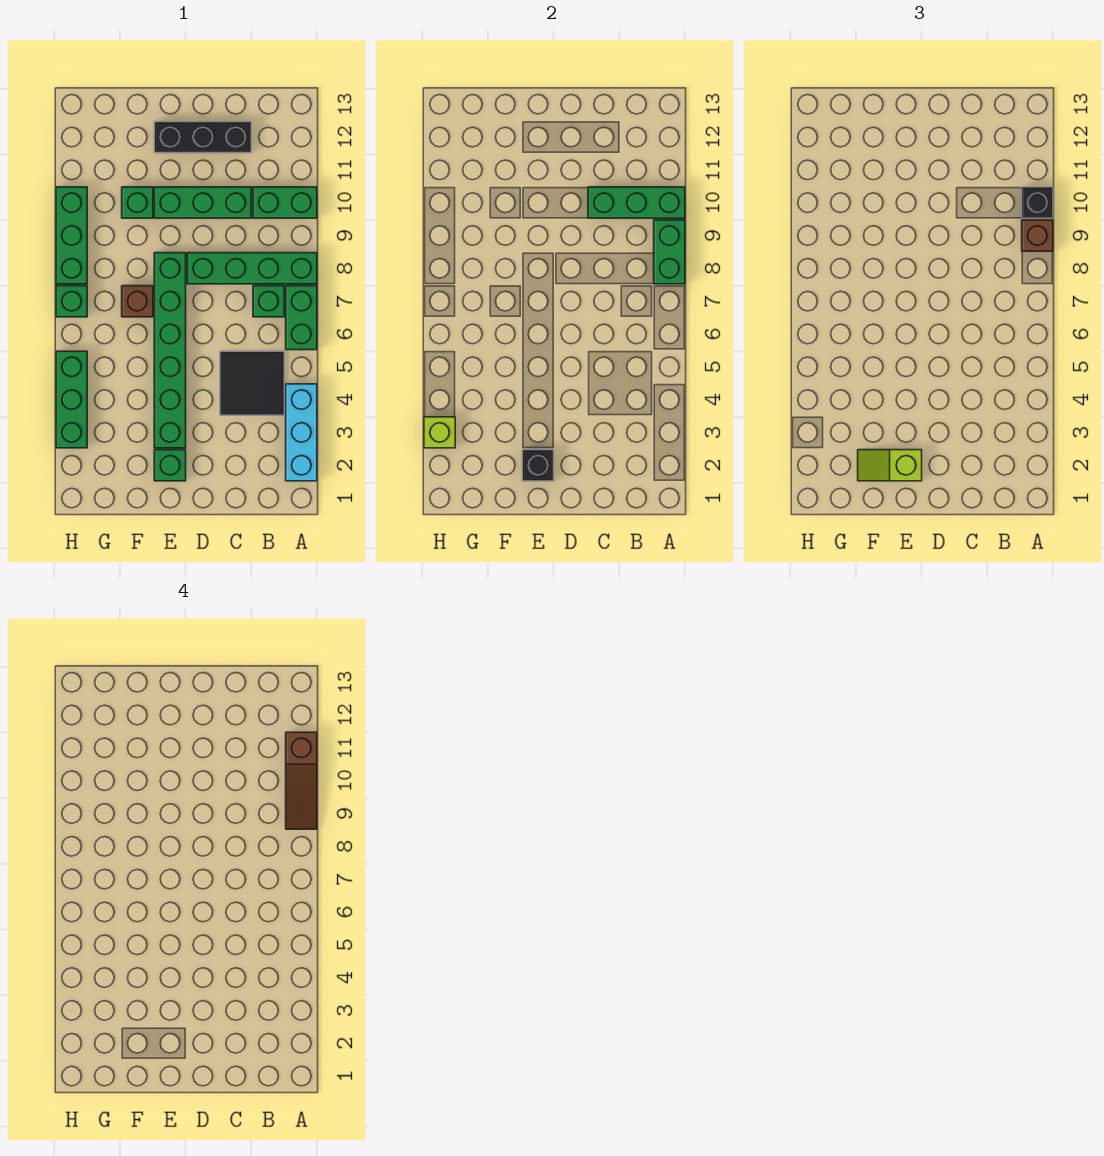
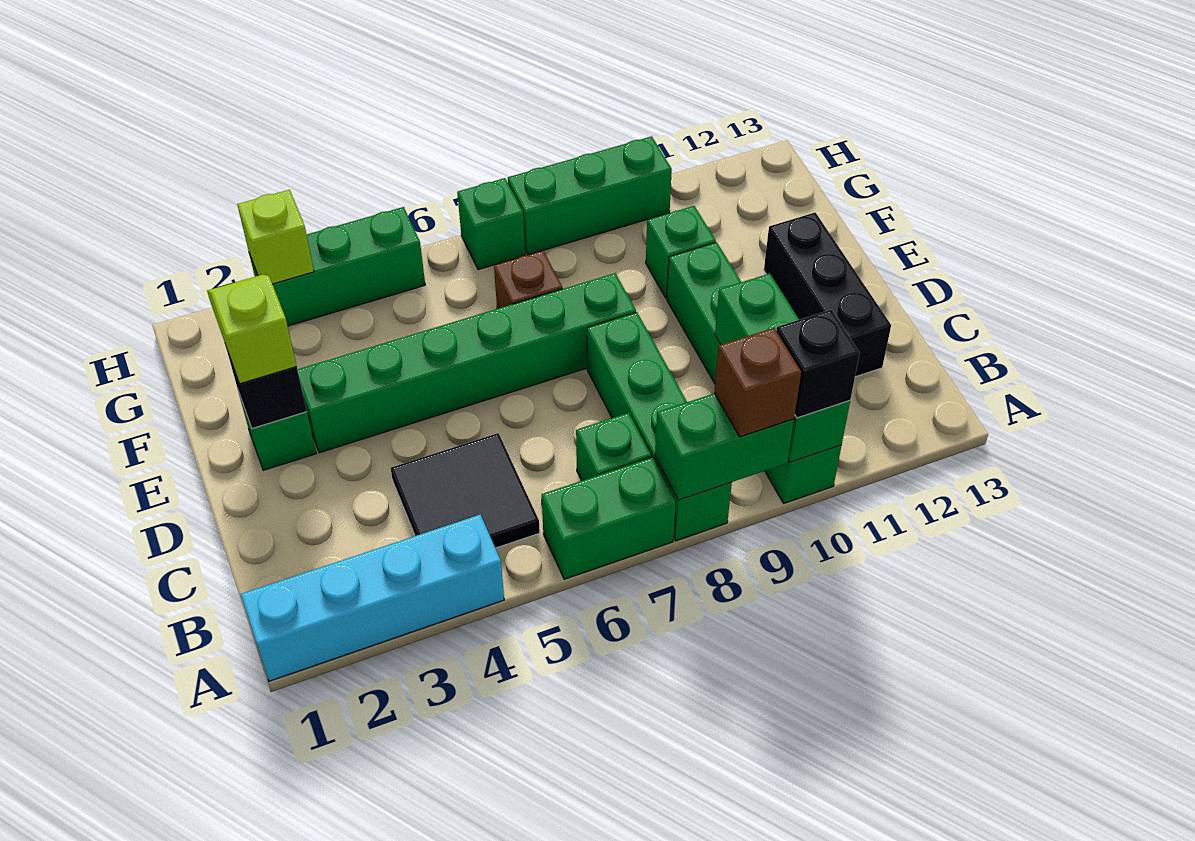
cyan brick A2:A4 level 1 -> cyan brick A1:A4 level 1
brown slope A9:A11 level 4 top 11 -> none

